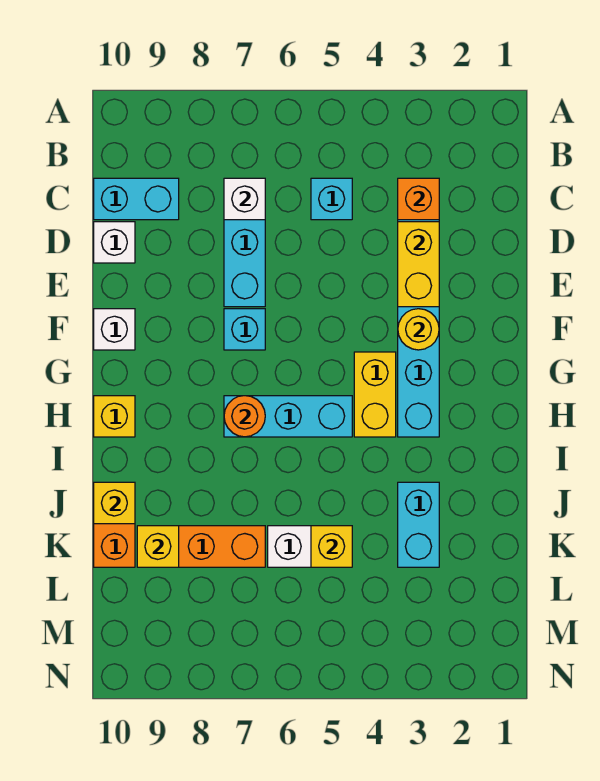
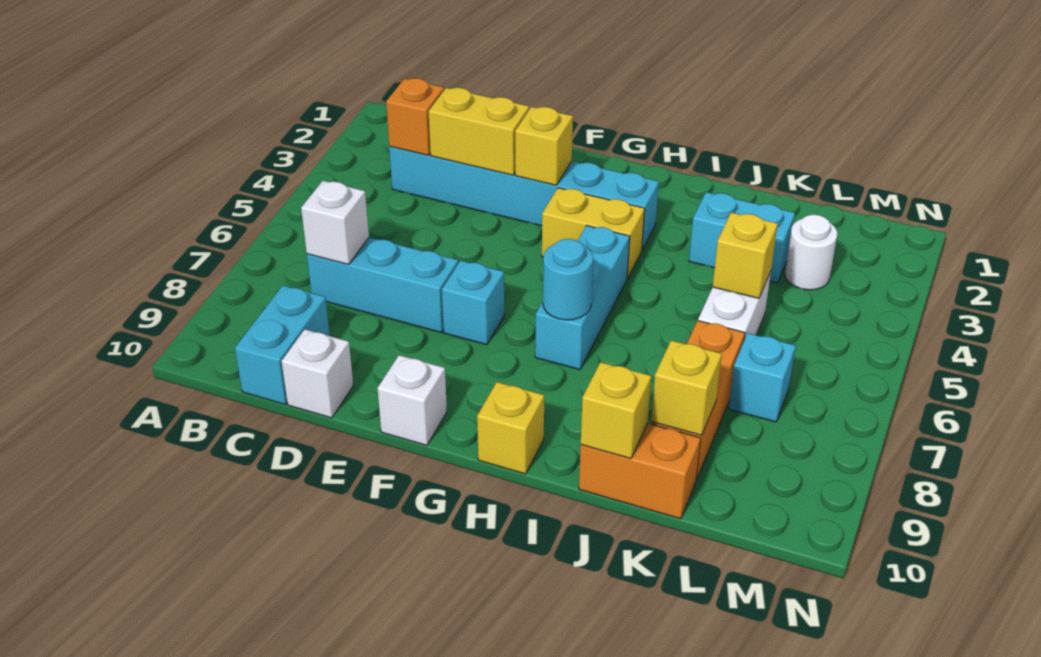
cyan brick C5 level 1 -> cyan brick L7 level 1
yellow round brick F3 level 2 -> yellow brick F3 level 2
orange round brick H7 level 2 -> cyan round brick H7 level 2
none -> white round brick L3 level 1

